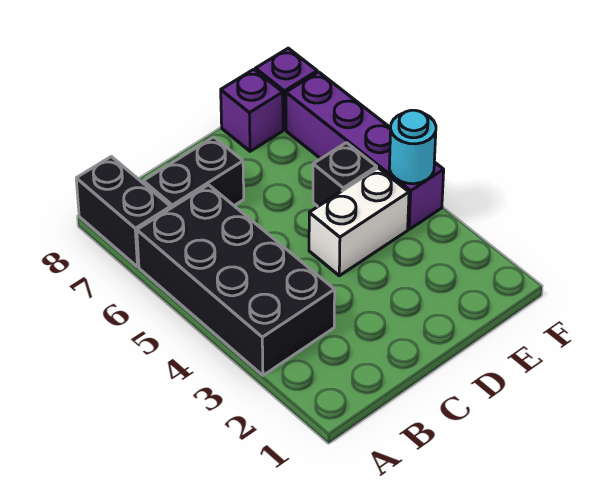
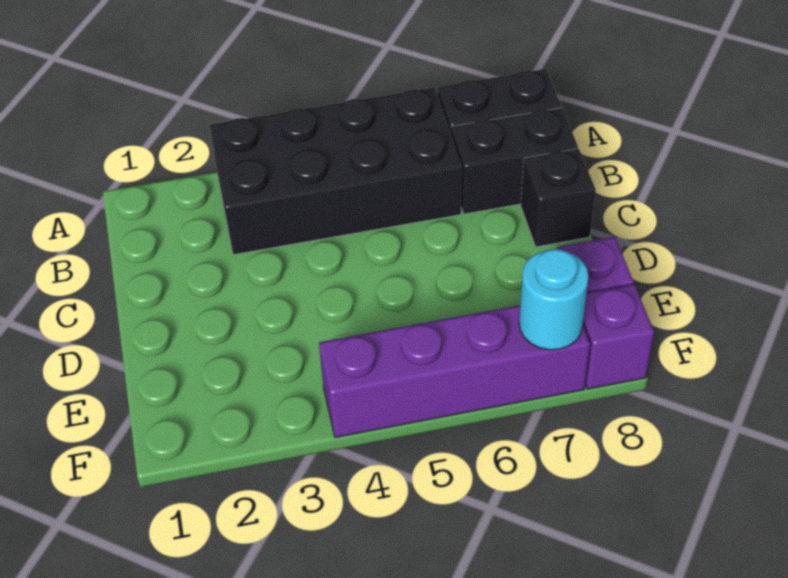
black brick B7:C7 level 1 -> black brick B7:B8 level 1
white brick D4:E4 level 1 -> none
black brick E5 level 1 -> black brick C8 level 1
cyan round brick F4 level 2 -> cyan round brick F7 level 2

